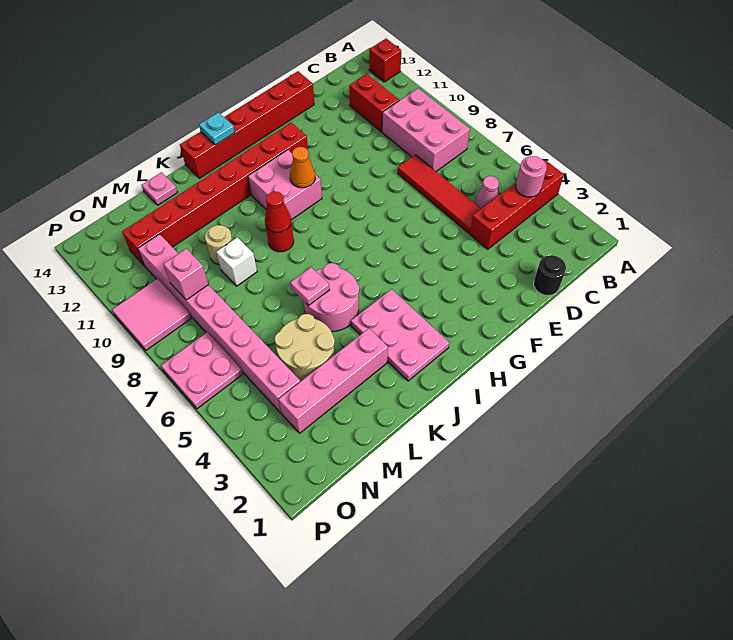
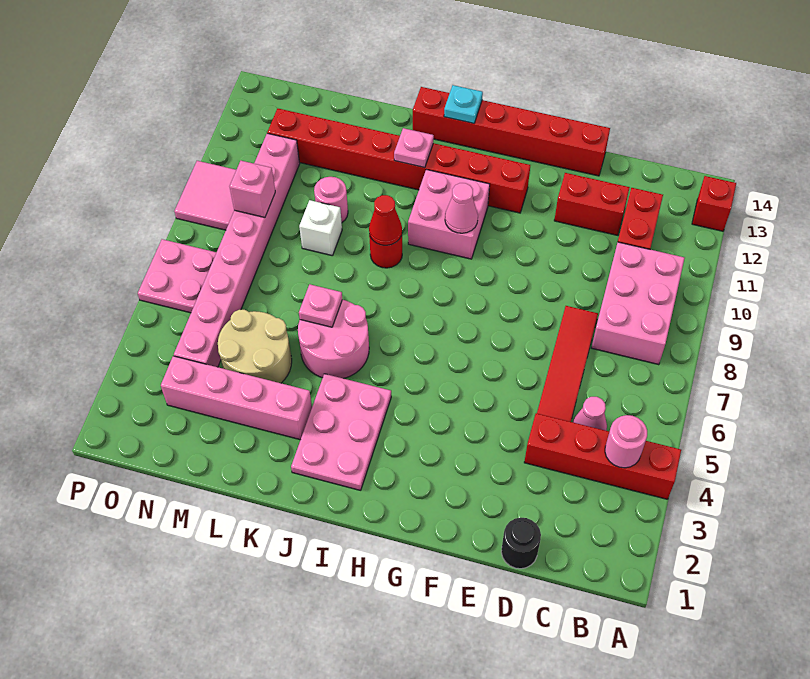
none -> red brick D12:E12 level 1
orange cone H10 level 2 -> pink cone H10 level 2
tan round brick L10 level 1 -> pink round brick L10 level 1
pink plate L14 level 1 -> pink plate J12 level 2

